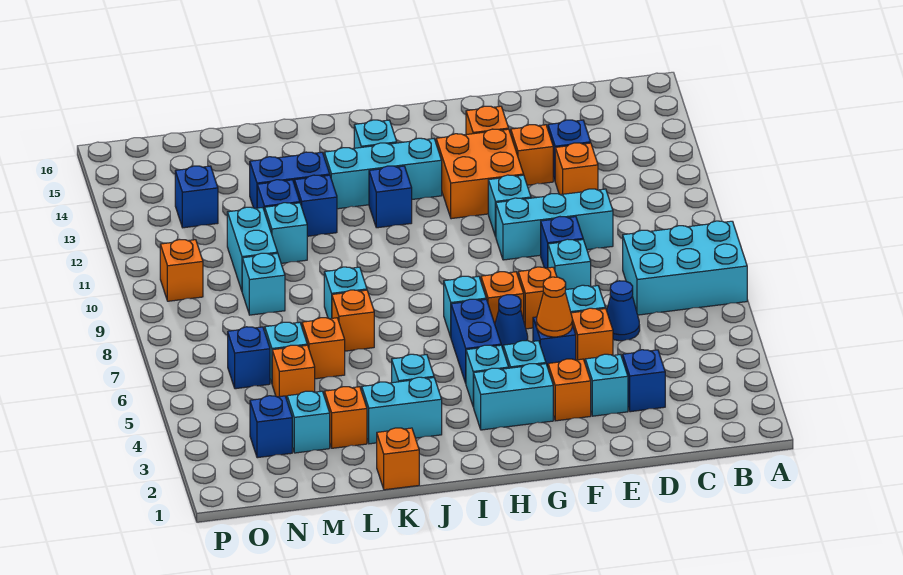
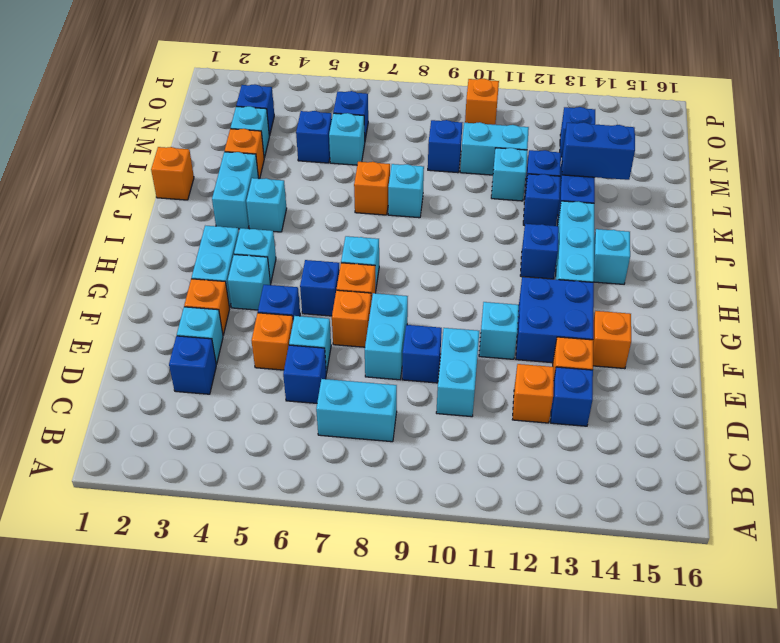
cyan brick A7:C8 level 1 -> cyan brick C7:C8 level 1
blue cone D6 level 1 -> blue brick D6 level 1
cyan brick D10:F10 level 1 -> cyan brick D10:E10 level 1
cyan brick E8 level 1 -> cyan brick E8:F8 level 1
orange cone F5 level 2 -> none
orange brick F12:G13 level 1 -> blue brick F12:G13 level 1
blue cone G6 level 1 -> blue brick G6 level 1
blue brick H5:H6 level 1 -> blue brick L13:L14 level 2
orange brick L6 level 1 -> none
orange brick M5 level 1 -> blue brick M5 level 1
cyan brick M9 level 1 -> blue brick M9 level 1

